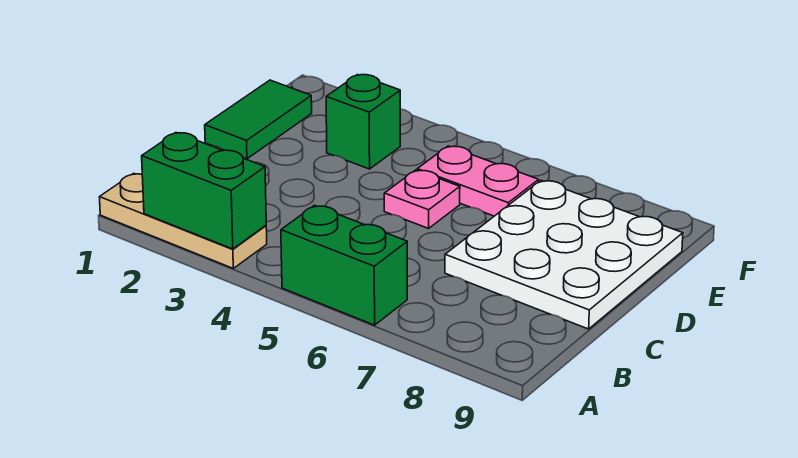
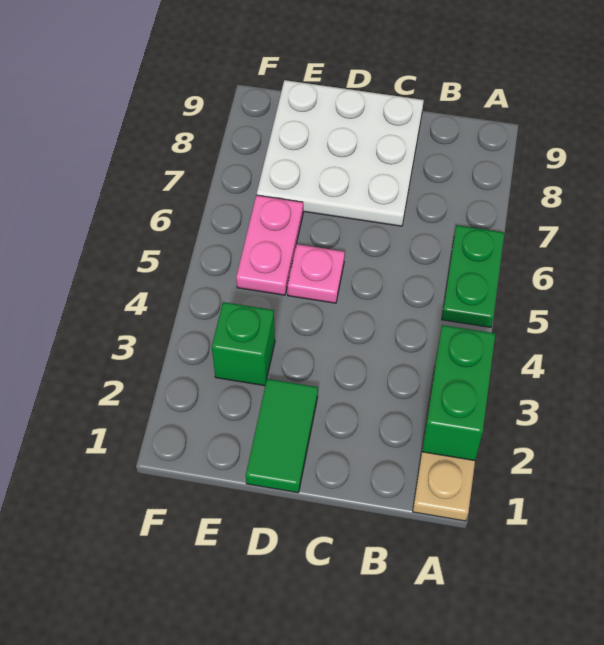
green brick A5:A6 level 1 -> green plate A5:A6 level 1
green tile D1:E1 level 1 -> green tile D1:D2 level 1

